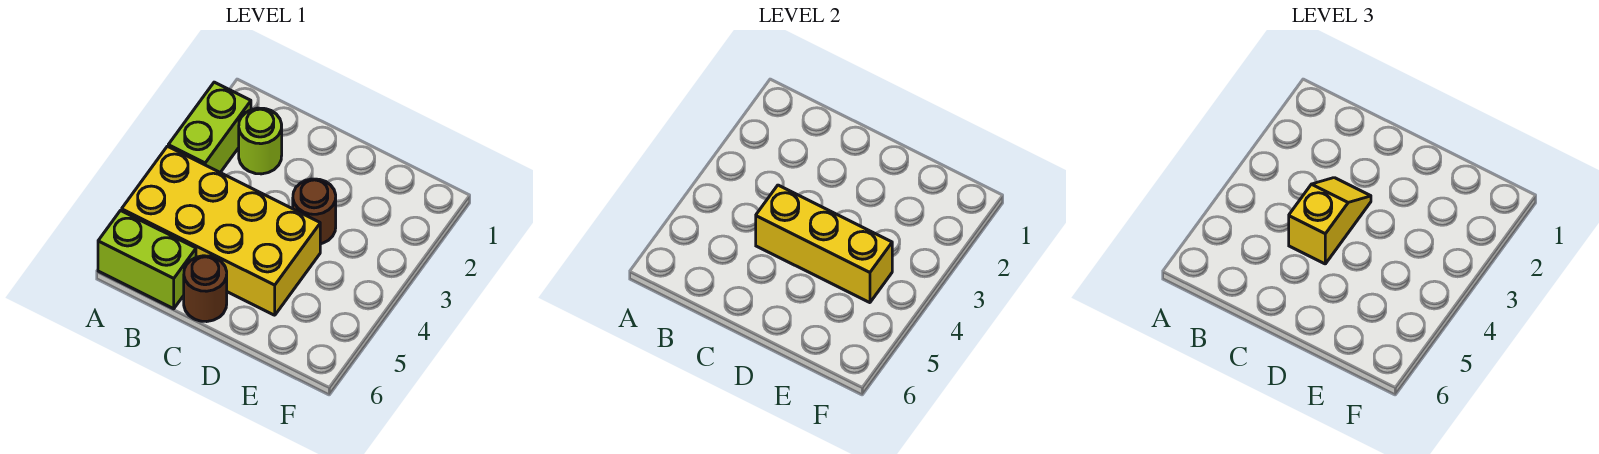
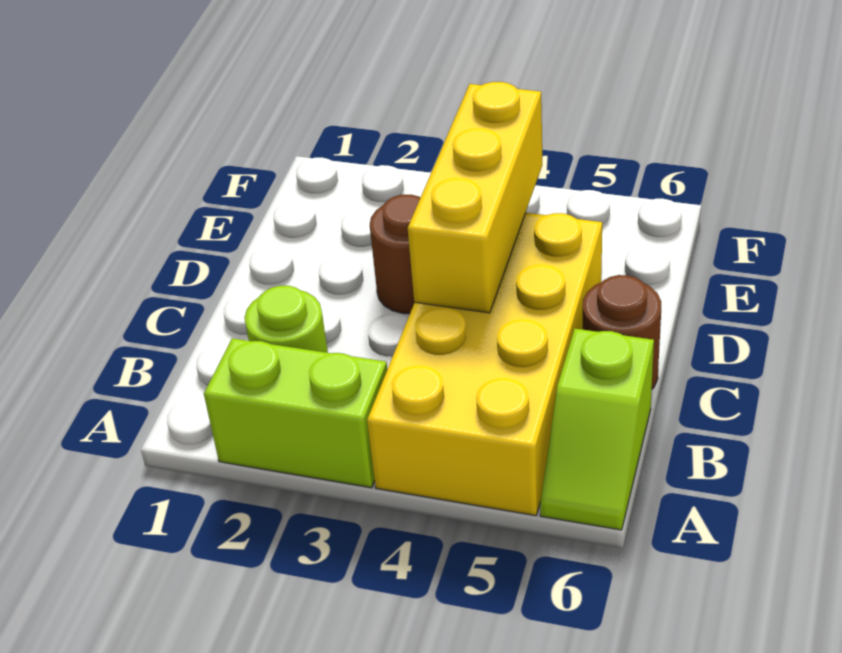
lime brick A6:B6 level 1 -> lime slope A6:B6 level 1 top B
yellow slope C3:C4 level 3 top 4 -> none

